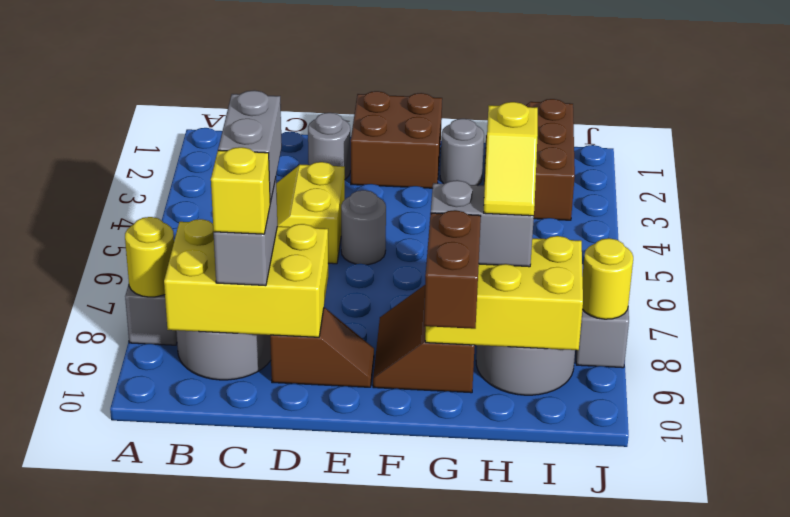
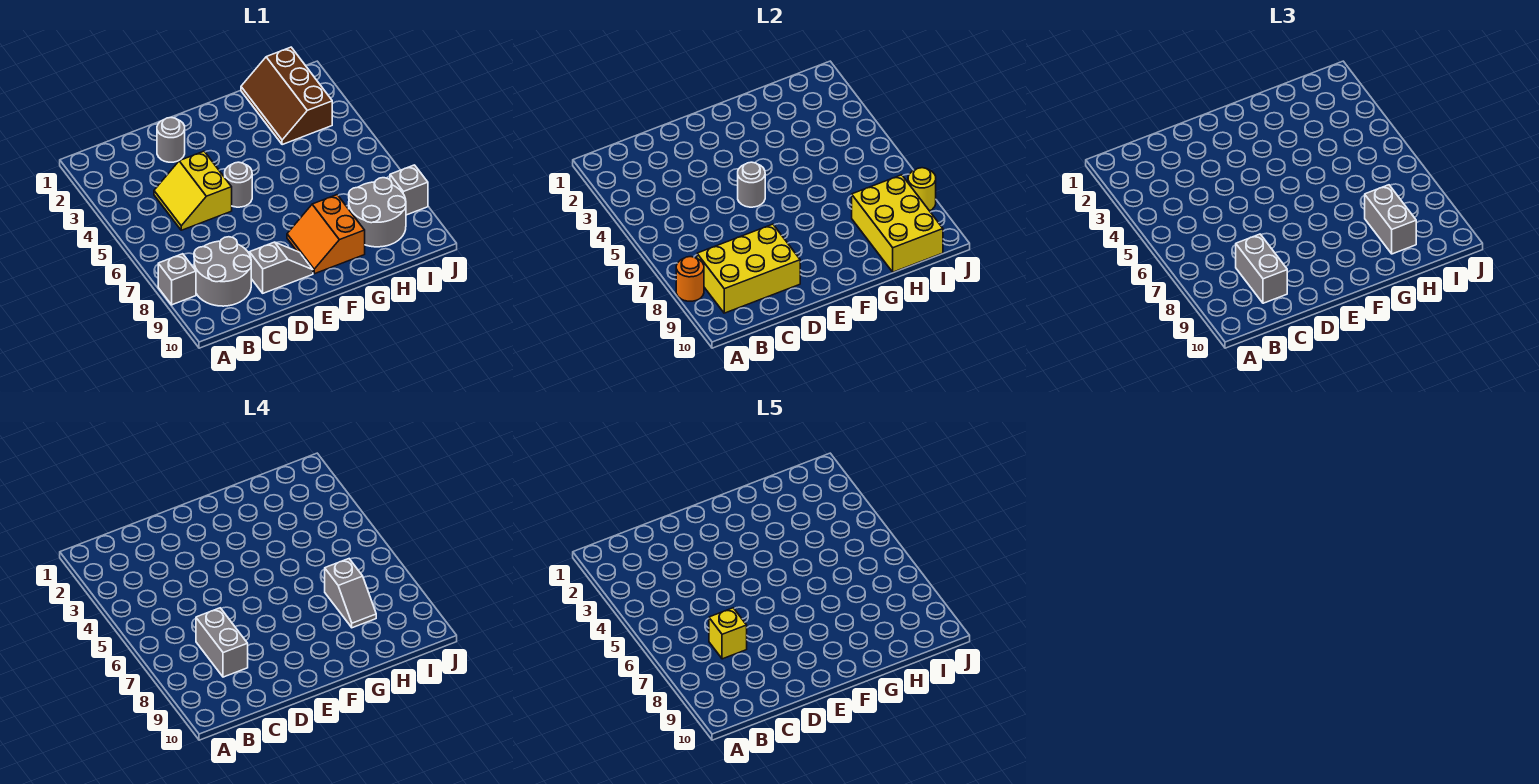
yellow round brick A8 level 2 -> orange round brick A8 level 2
yellow brick C9 level 4 -> yellow brick C7 level 5
brown slope D9:E9 level 1 top D -> grey slope D9:E9 level 1 top D
brown brick E1:F2 level 1 -> none
brown slope F8:G9 level 1 top G -> orange slope F8:G9 level 1 top G
grey round brick G2 level 1 -> grey round brick E5 level 2
yellow brick G8:I9 level 2 -> yellow brick H8:I10 level 2
grey brick G8:H8 level 3 -> grey brick H8:H9 level 3
brown brick G9:G10 level 3 -> none
yellow slope H7:H8 level 4 top 7 -> grey slope H7:H8 level 4 top 7

